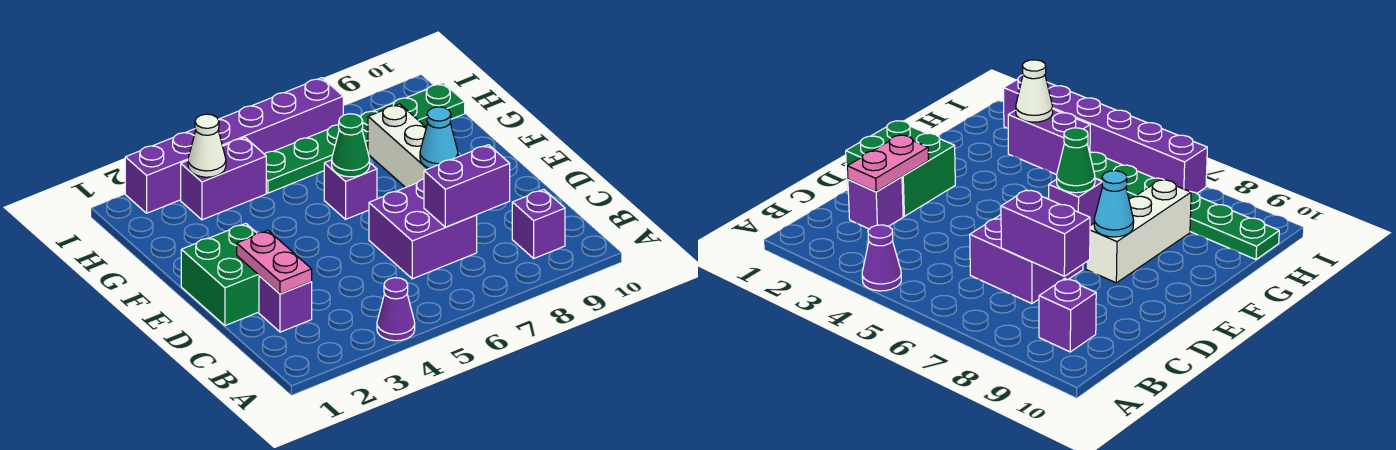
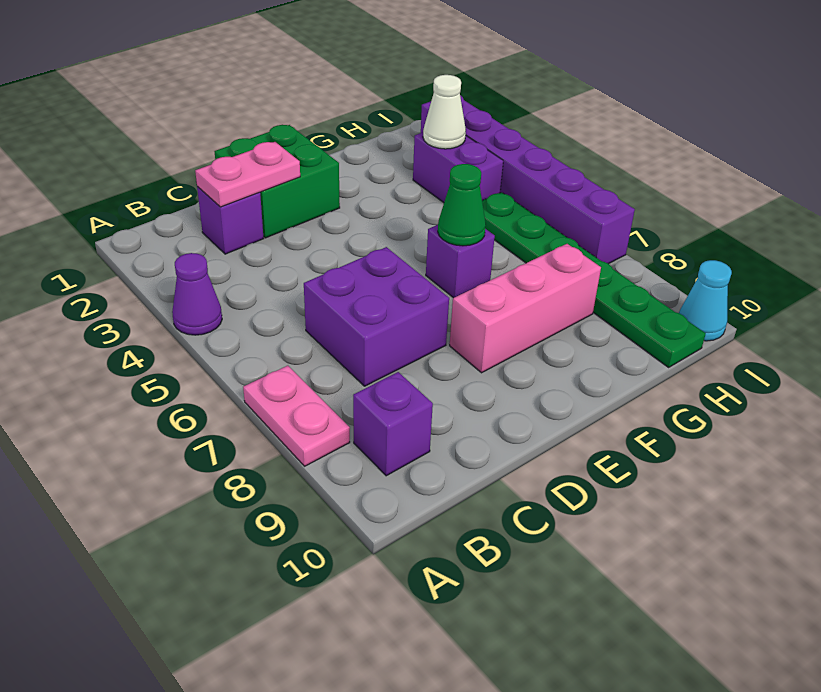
none -> pink plate A7:A8 level 1
purple brick C7:C8 level 2 -> none
white brick E8:G8 level 1 -> pink brick E8:G8 level 1
cyan cone E8 level 2 -> cyan cone I10 level 1

